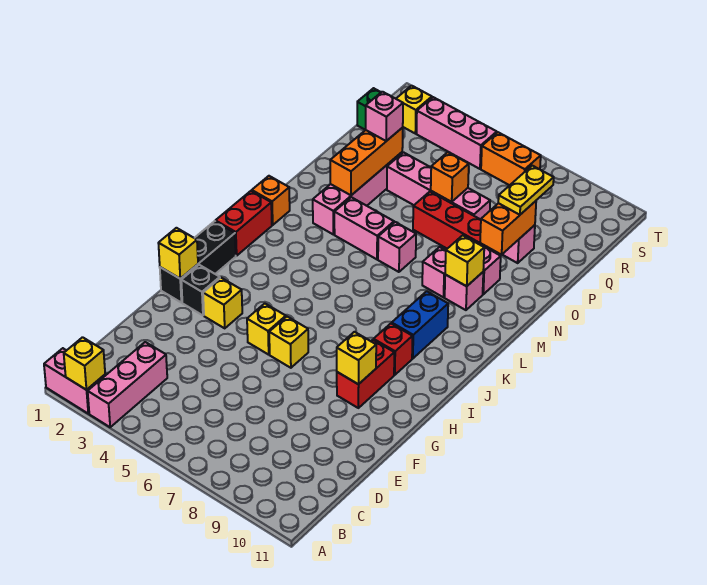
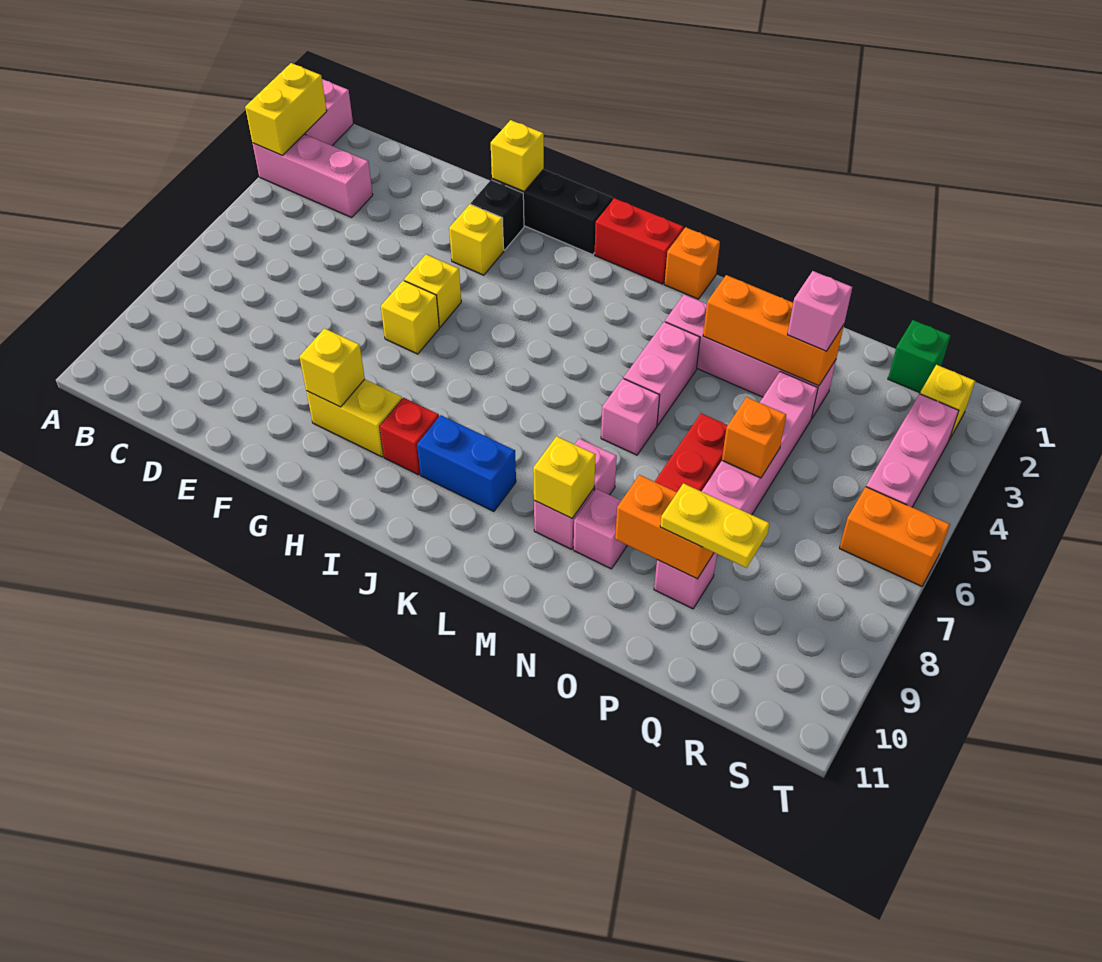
yellow brick A2 level 2 -> yellow brick A2:A3 level 2
red brick G9:H9 level 1 -> yellow brick G9:H9 level 1
orange brick S6:S7 level 1 -> orange brick S6:T6 level 1

